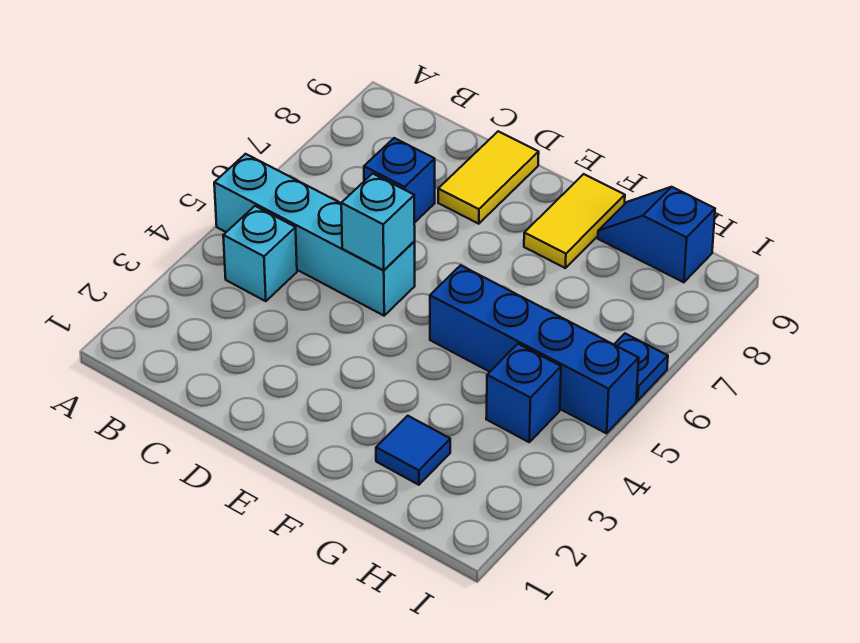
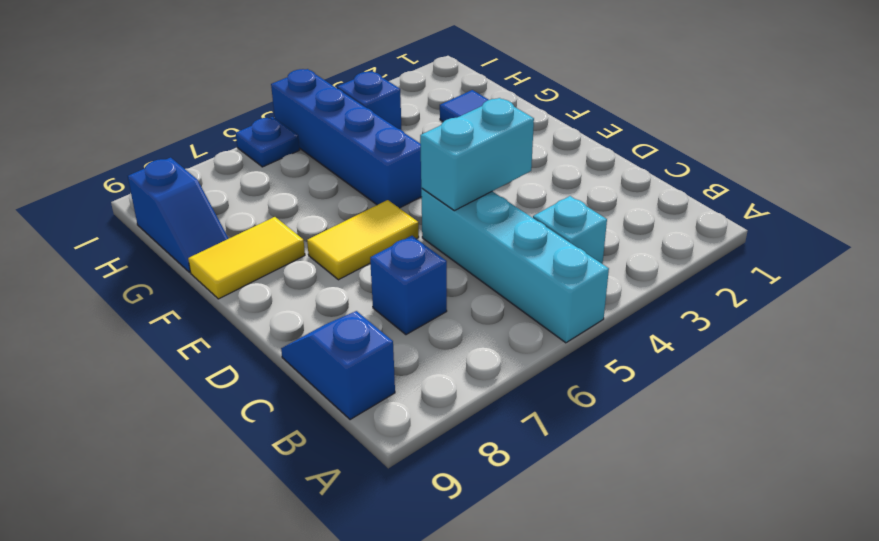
none -> blue slope B9:C9 level 1 top B
cyan brick D5 level 2 -> cyan brick D4:D5 level 2
yellow tile D8:D9 level 1 -> yellow tile E6:E7 level 1

